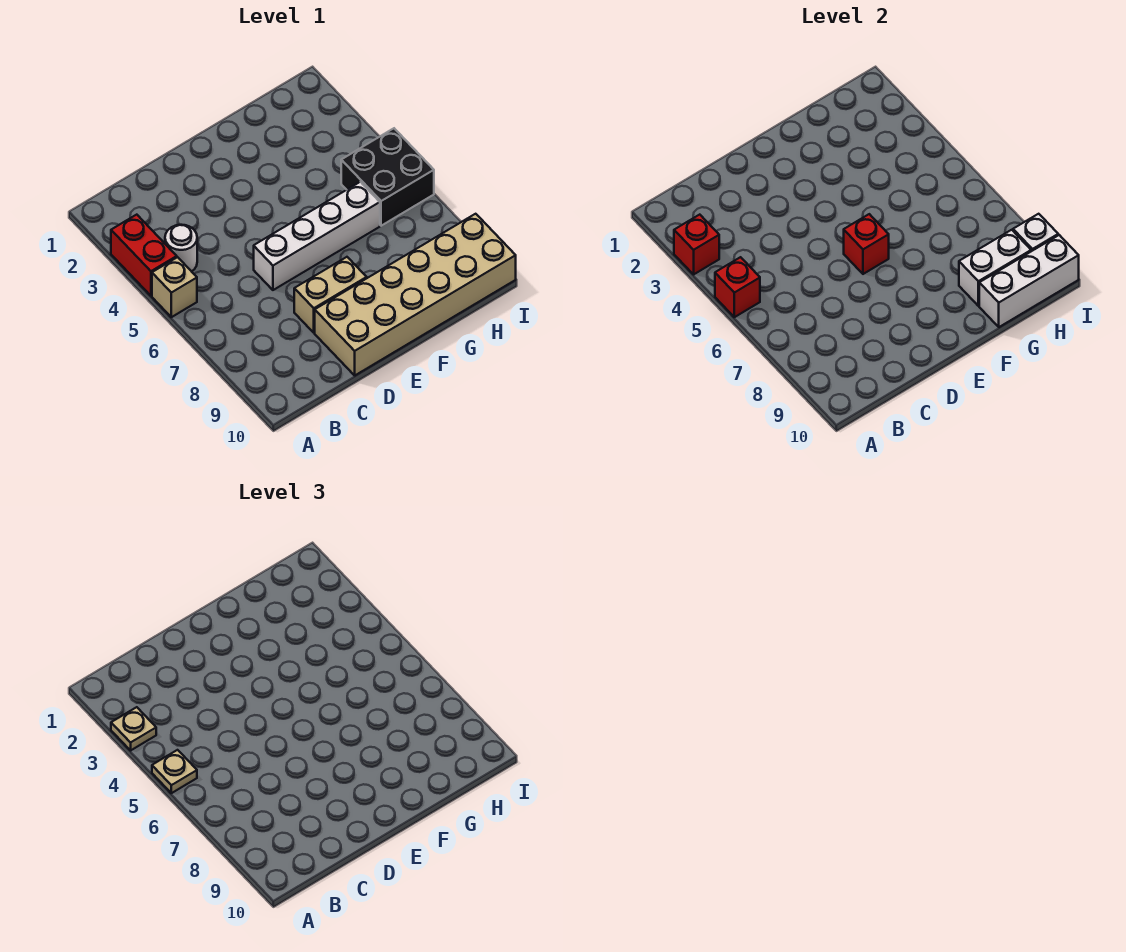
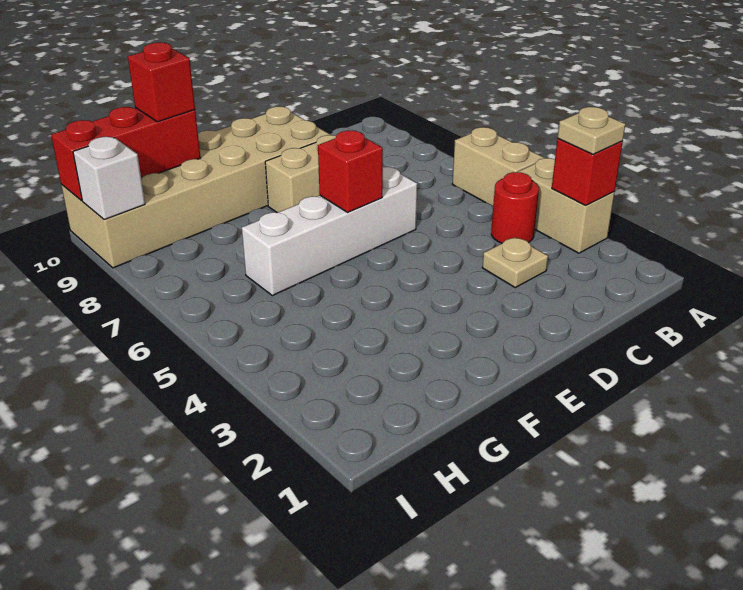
red brick A3:A4 level 1 -> tan brick A3:A4 level 1
tan brick A5 level 1 -> tan brick A5:A6 level 1
red brick A5 level 2 -> red brick G10 level 3
tan plate A5 level 3 -> tan plate C3 level 1
white round brick B4 level 1 -> red round brick B4 level 1
white brick G9:H9 level 2 -> none
white brick G10:I10 level 2 -> red brick G10:I10 level 2
black brick H5:I6 level 1 -> none

